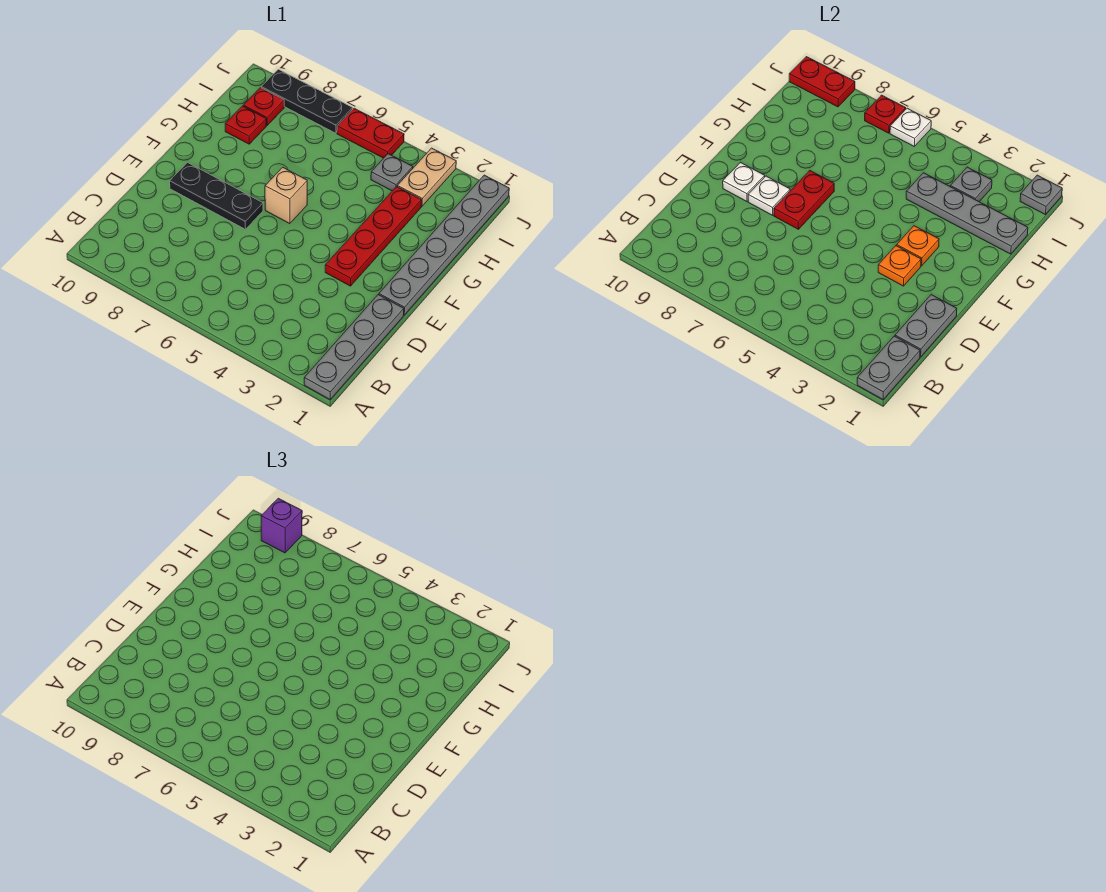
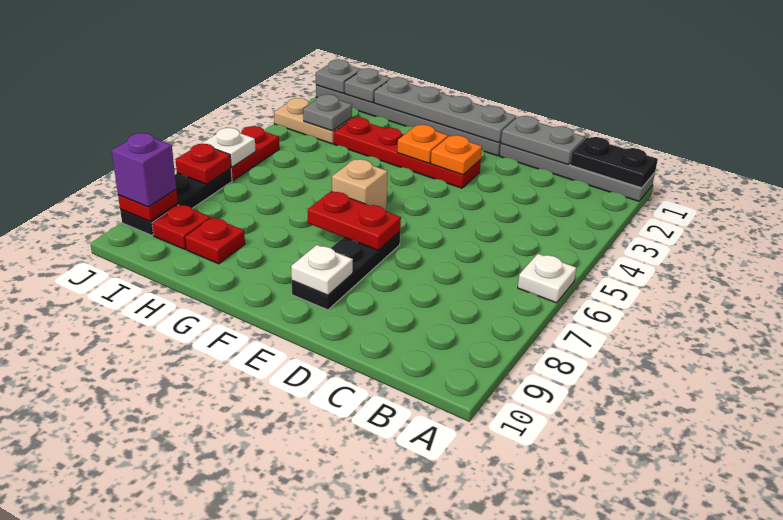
grey plate A1:B1 level 2 -> black plate A1:B1 level 2
white plate E8 level 2 -> white plate A6 level 1
grey plate H1:H4 level 2 -> grey plate E1:H1 level 2
grey plate I4 level 1 -> grey plate I1 level 2
red plate J9:J10 level 2 -> red plate J9 level 2

